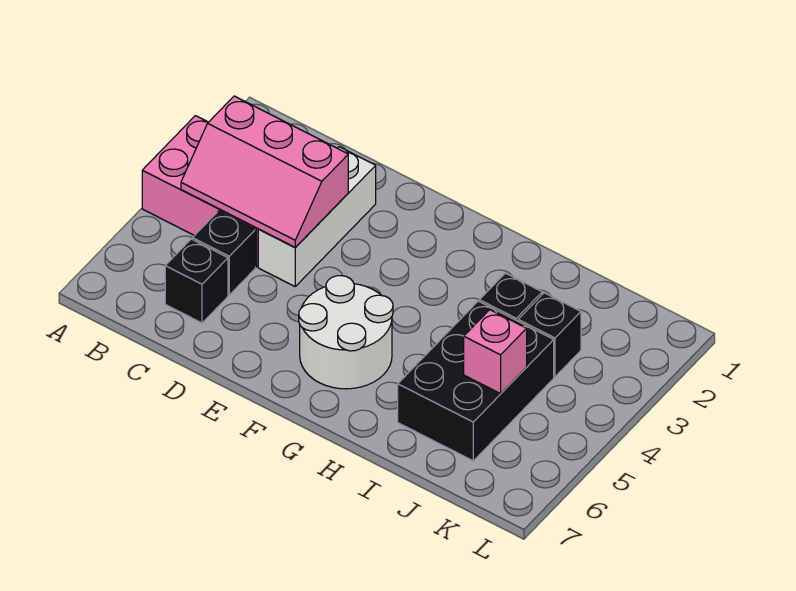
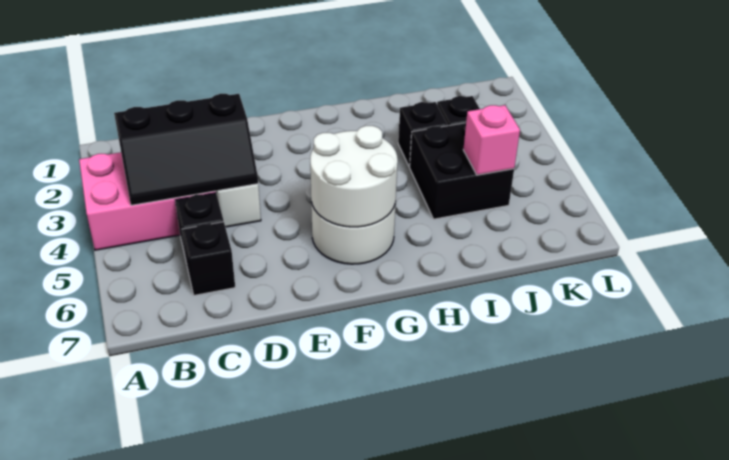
pink slope B3:D4 level 2 top 3 -> black slope B3:D4 level 2 top 3
none -> white round brick F5:G6 level 2
black brick I4:J6 level 1 -> black brick I4:J5 level 1

